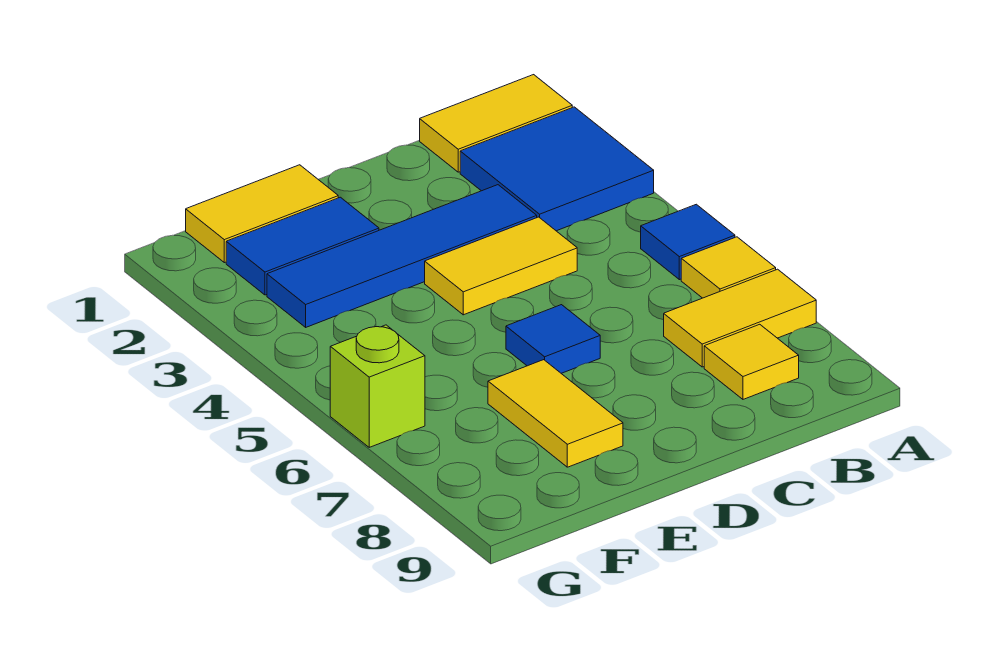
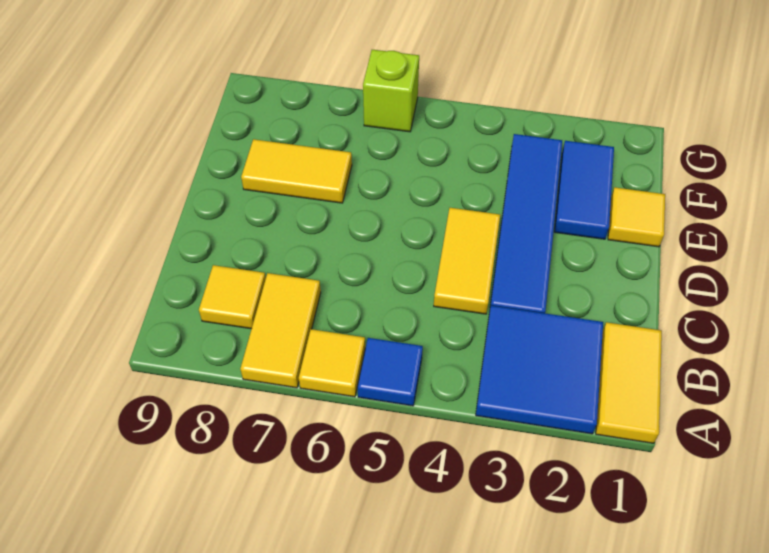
blue tile D6 level 1 -> none
yellow tile E1:F1 level 1 -> yellow tile E1 level 1

